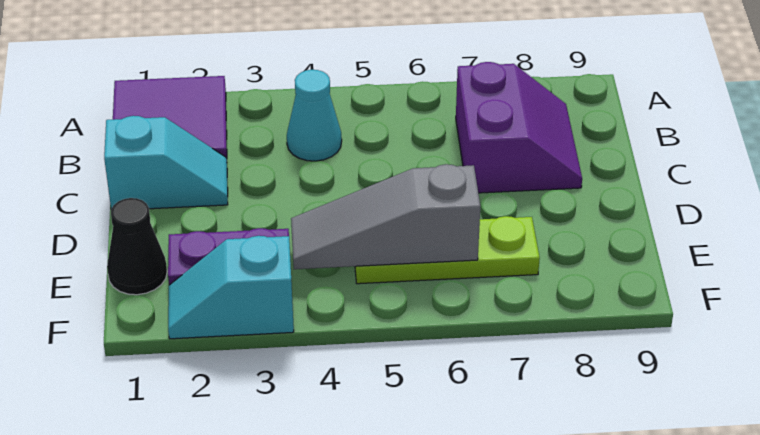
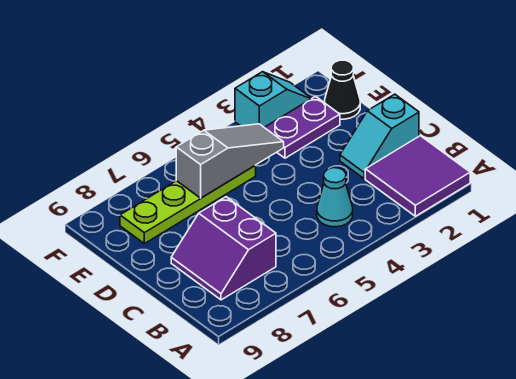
lime plate E5:E7 level 1 -> lime plate E5:E8 level 1

